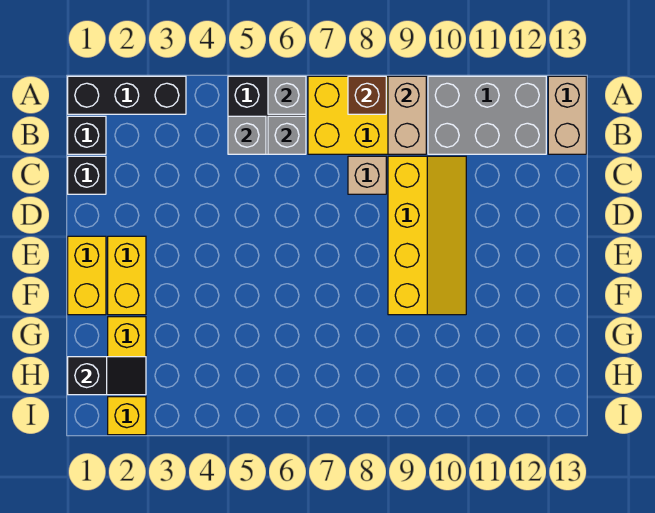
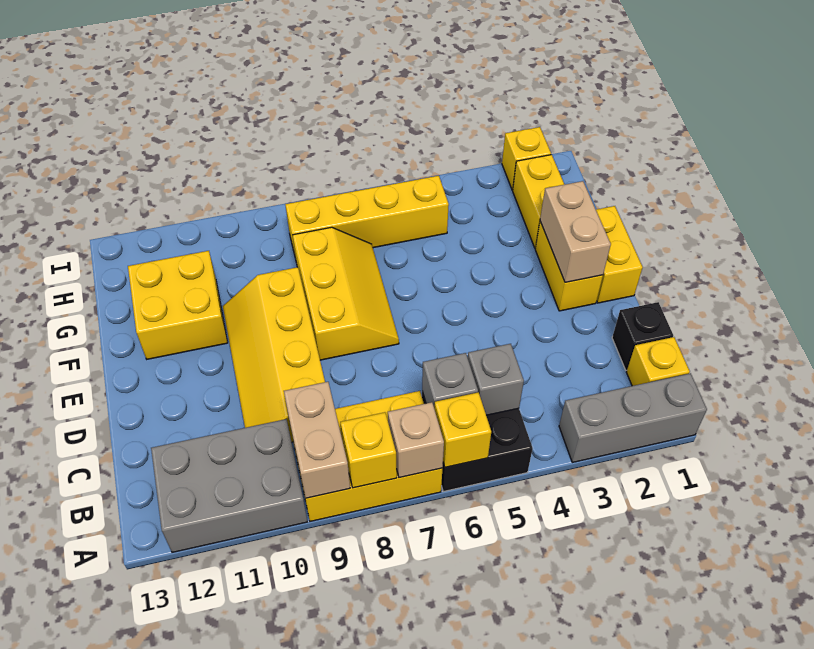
black brick A1:A3 level 1 -> grey brick A1:A3 level 1
grey brick A6 level 2 -> yellow brick A6 level 2
brown brick A8 level 2 -> yellow brick A8 level 2
tan brick A13:B13 level 1 -> tan brick E2:F2 level 2
black brick B1 level 1 -> yellow brick B1 level 1
tan brick C8 level 1 -> tan brick A7 level 2
none -> yellow slope E7:G8 level 1 top 8
none -> yellow brick F11:G12 level 1
black slope H1:H2 level 2 top 1 -> none
none -> yellow brick H5:H8 level 1

